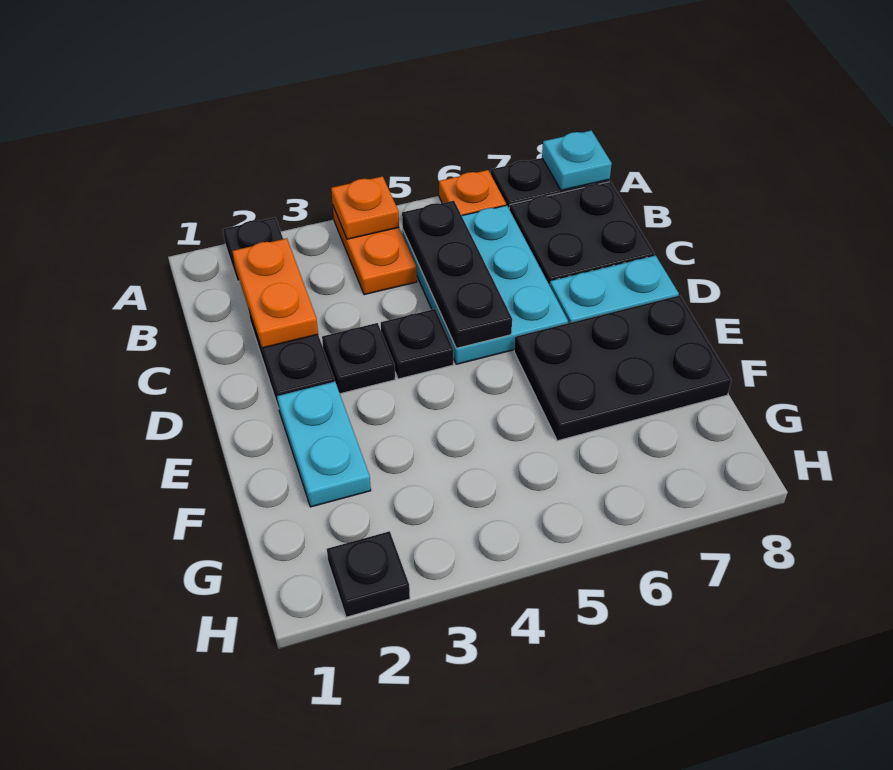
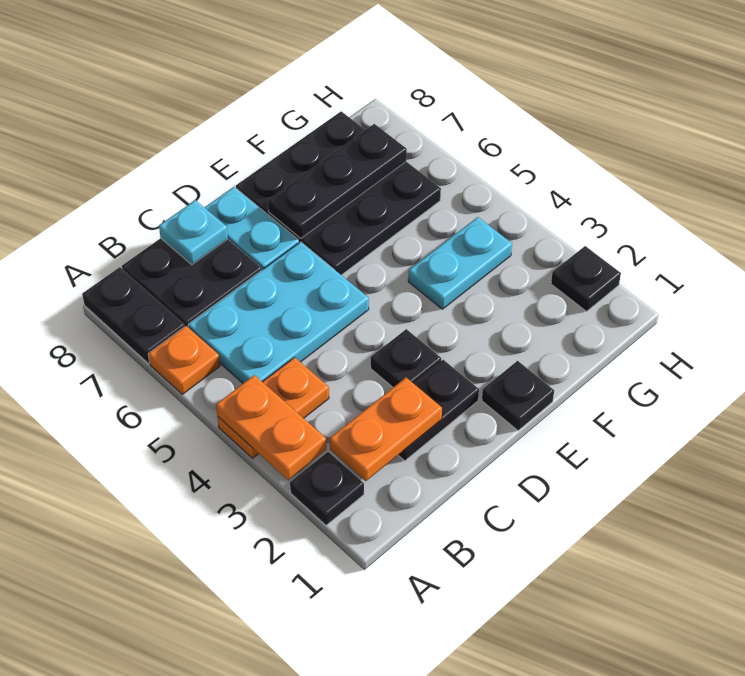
orange plate A4 level 2 -> orange plate A3:A4 level 2
cyan plate A8 level 2 -> cyan plate C8 level 2
black plate B5:D5 level 2 -> black plate E7:G7 level 2
black plate D4 level 1 -> black plate E1 level 1
cyan plate E2:F2 level 1 -> cyan plate F4:G4 level 1
black plate E6:F8 level 1 -> black plate E6:G8 level 1

